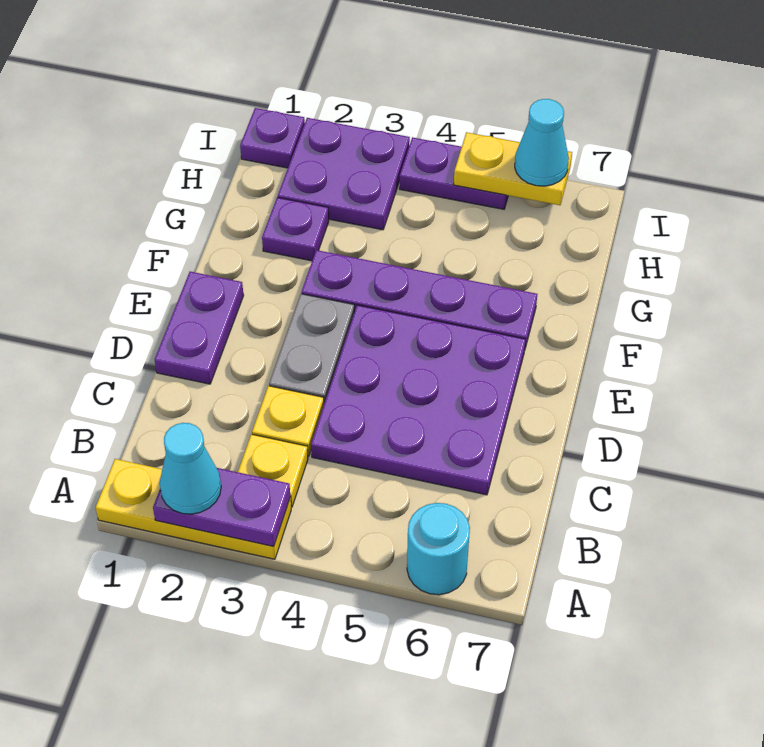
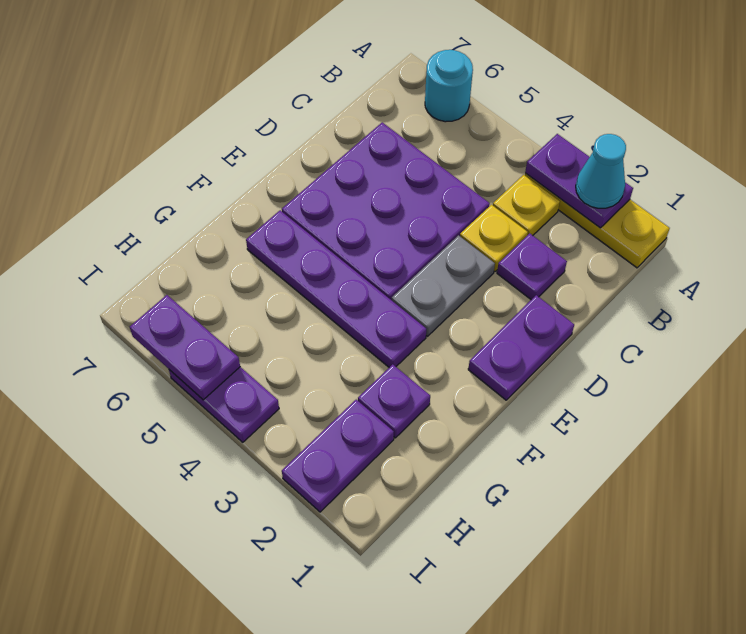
purple plate H2:I3 level 1 -> purple plate H2:I2 level 1
purple plate I1 level 1 -> purple plate C2 level 1
yellow plate I5:I6 level 2 -> purple plate I5:I6 level 2
cyan cone I6 level 3 -> none

